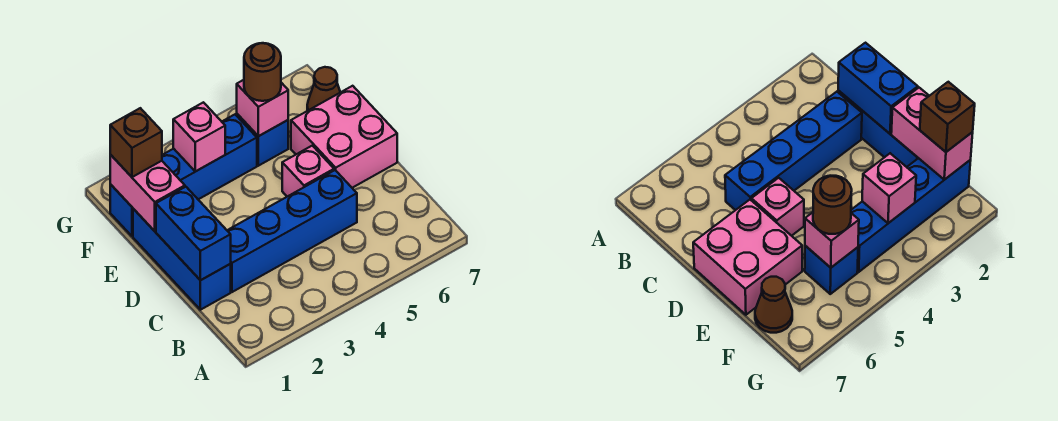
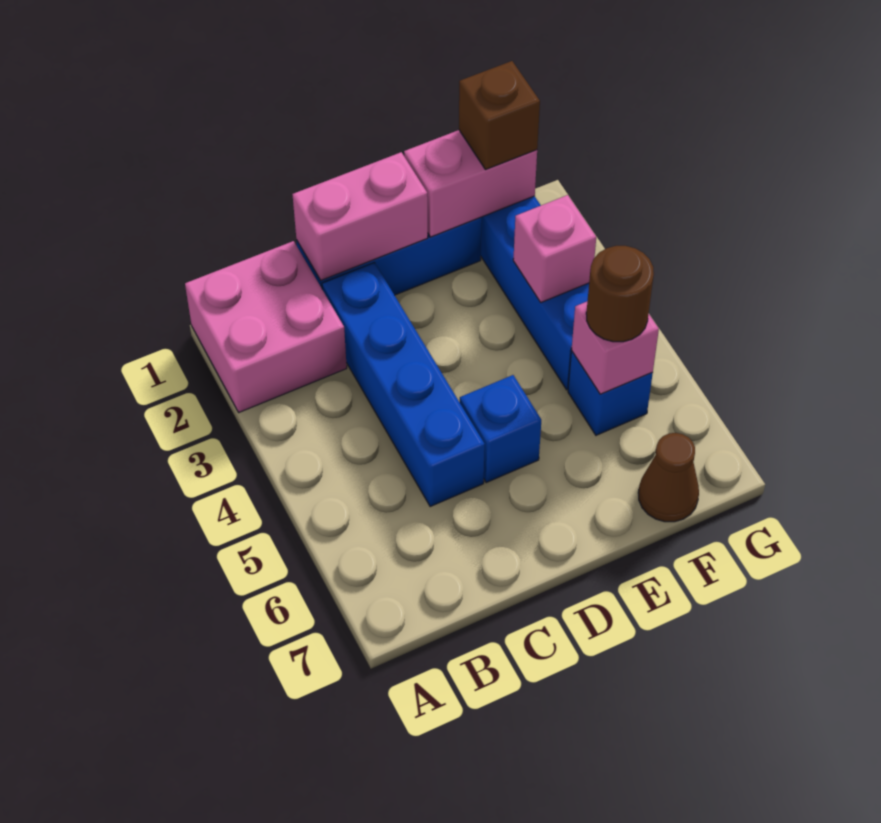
blue brick C1:D1 level 2 -> pink brick C1:D1 level 2
pink brick D5 level 1 -> blue brick D5 level 1
pink brick D6:E7 level 1 -> pink brick A1:B2 level 1

